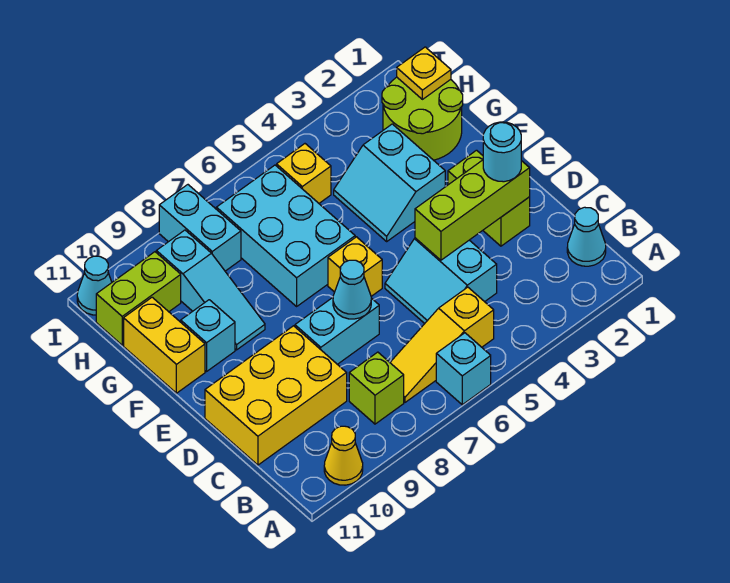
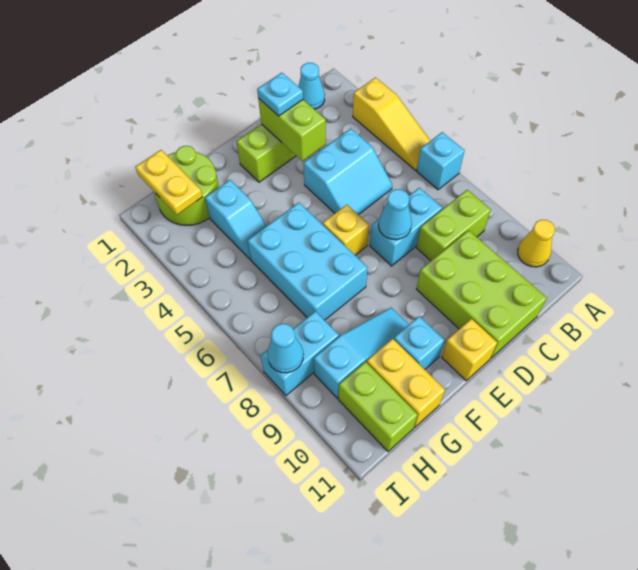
yellow slope B5:B7 level 1 top 5 -> yellow slope A3:A5 level 1 top 3
lime brick B8 level 1 -> lime brick B8:C8 level 1
yellow brick C9:D11 level 1 -> lime brick C9:D11 level 1
lime brick D2:D4 level 2 -> lime brick D2:D3 level 2
cyan round brick D2 level 3 -> cyan plate D2 level 3
cyan brick D7:D8 level 1 -> cyan brick C7:D7 level 1
cyan slope F3:G4 level 1 top 3 -> cyan slope G3:G4 level 1 top 3
cyan brick F6:H7 level 1 -> cyan brick F5:G7 level 1
yellow brick F11:G11 level 1 -> yellow brick G10:G11 level 1
yellow plate H1 level 2 -> yellow plate H1:H2 level 2
yellow brick H5 level 1 -> yellow brick E11 level 1
cyan cone I11 level 1 -> cyan cone I8 level 2

